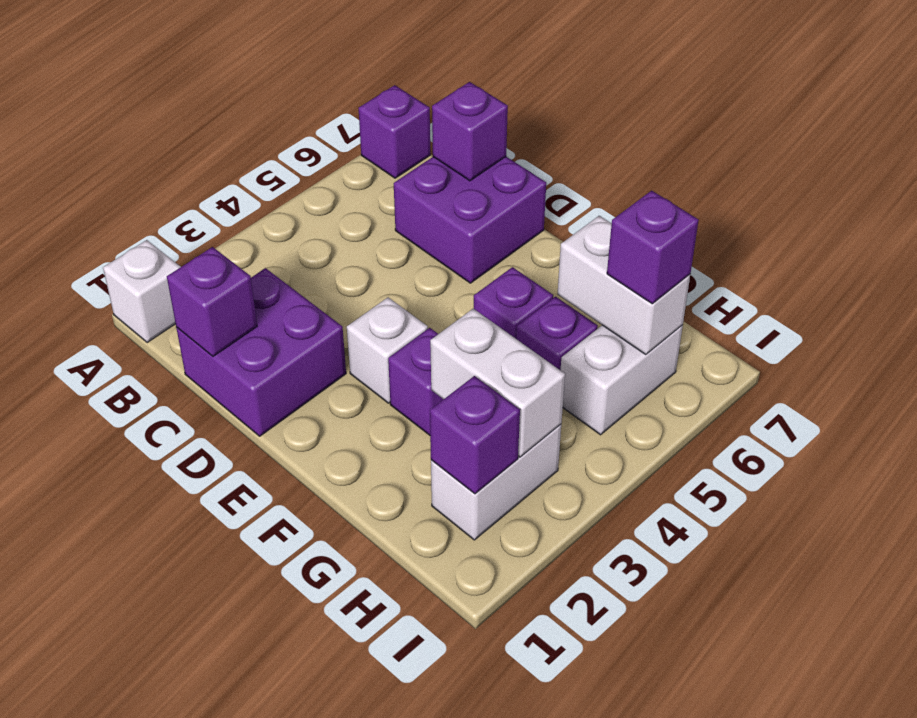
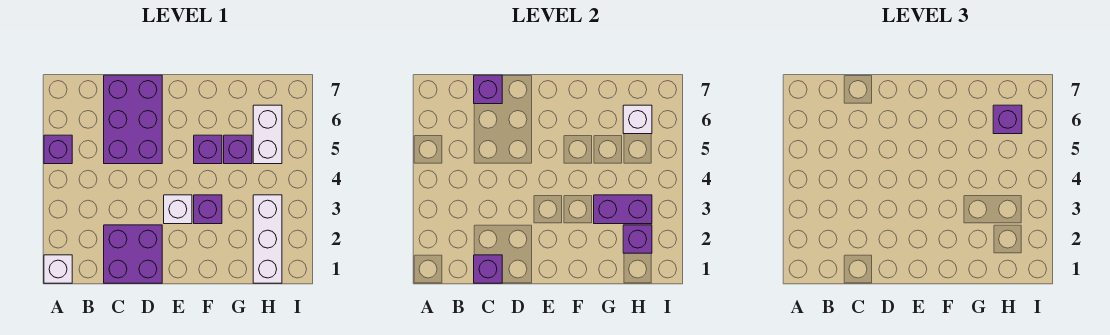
purple brick A7 level 1 -> purple brick A5 level 1
purple brick C6:D7 level 1 -> purple brick C5:D7 level 1
white brick G3:H3 level 2 -> purple brick G3:H3 level 2
white brick G6:H6 level 2 -> white brick H6 level 2
white brick H2:H3 level 1 -> white brick H1:H3 level 1

